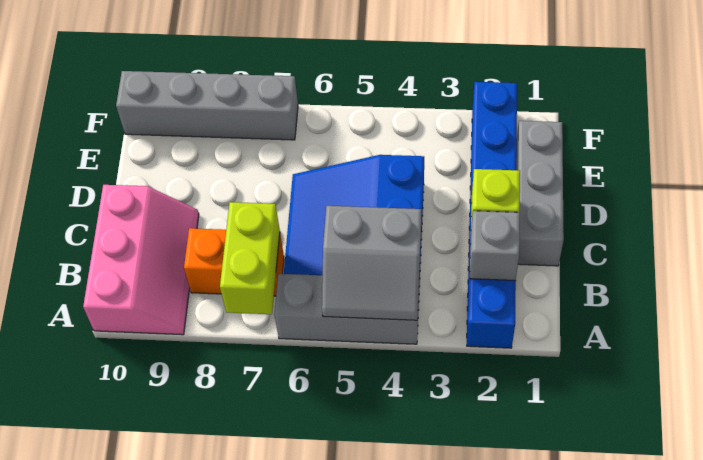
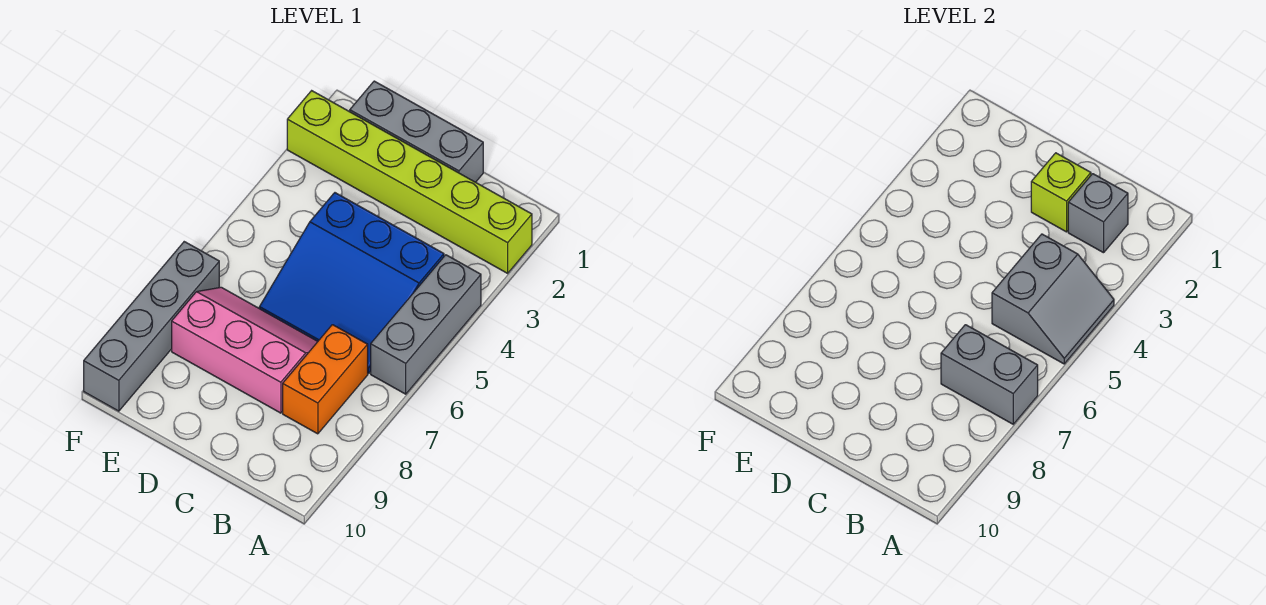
blue brick A2:F2 level 1 -> lime brick A2:F2 level 1
lime brick A7:B7 level 2 -> grey brick A7:B7 level 2
pink slope A9:C10 level 1 top 10 -> pink slope C7:E8 level 1 top 8

